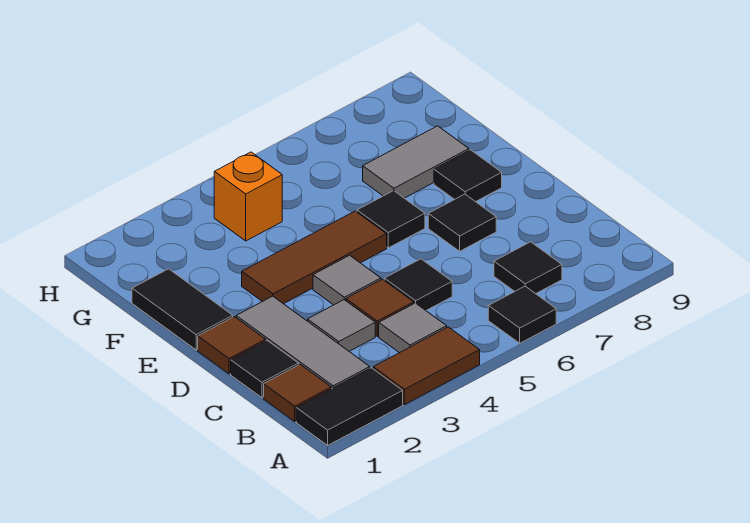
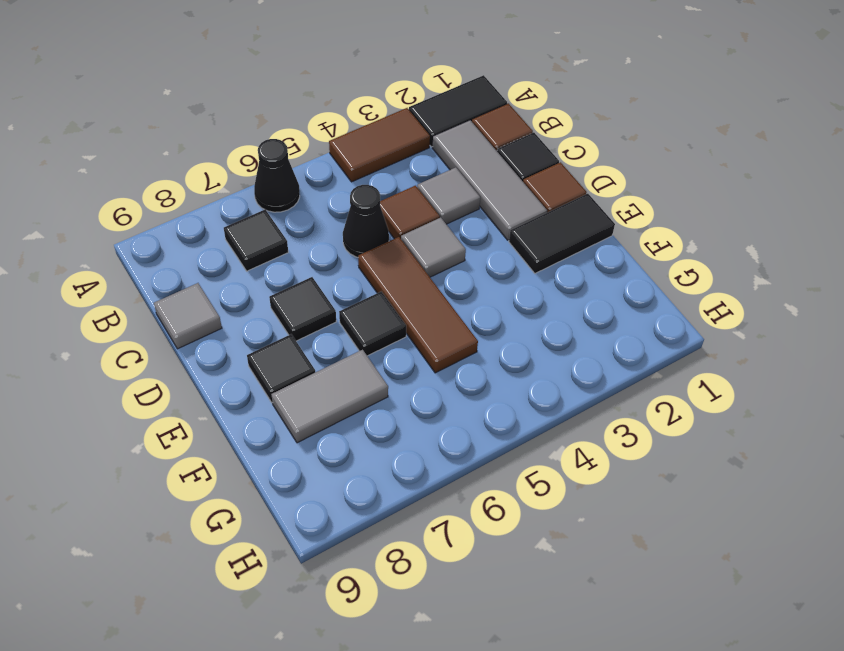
black tile A6 level 1 -> black cone A6 level 1
grey tile B4 level 1 -> grey tile C9 level 1
black tile C5 level 1 -> black cone C5 level 1
black tile E1:F1 level 1 -> black tile E1:E2 level 1
brown tile E3:E5 level 1 -> brown tile D5:F5 level 1
orange brick G4 level 1 -> none

